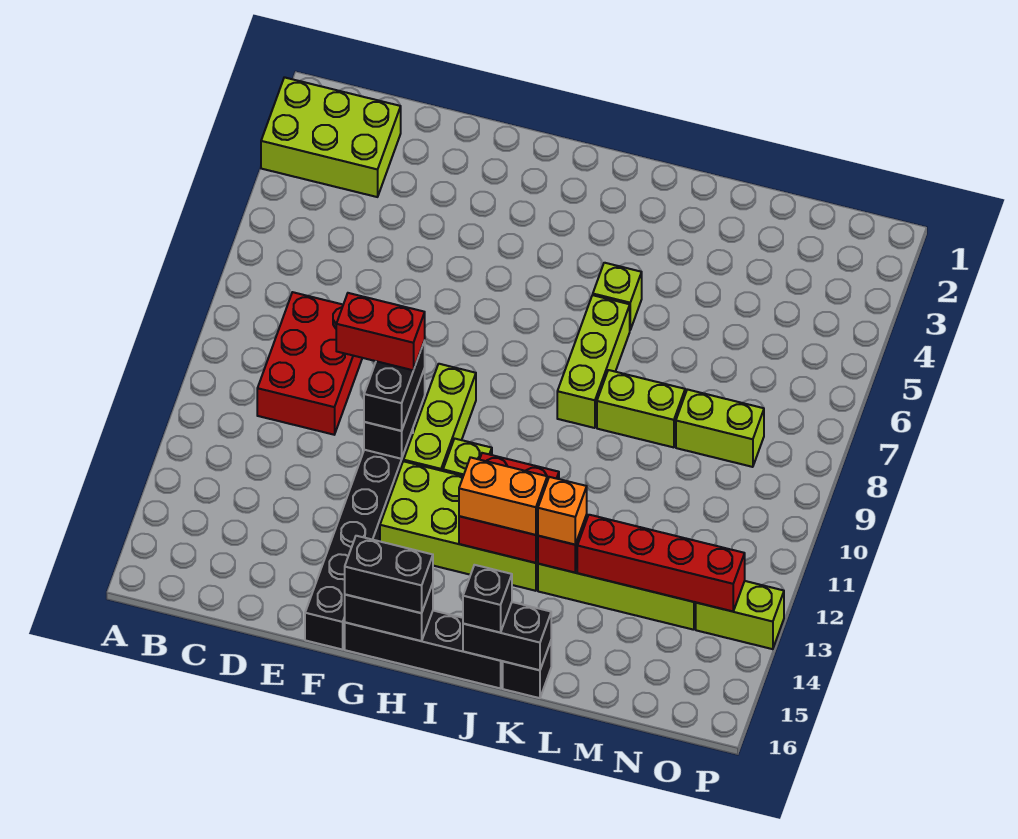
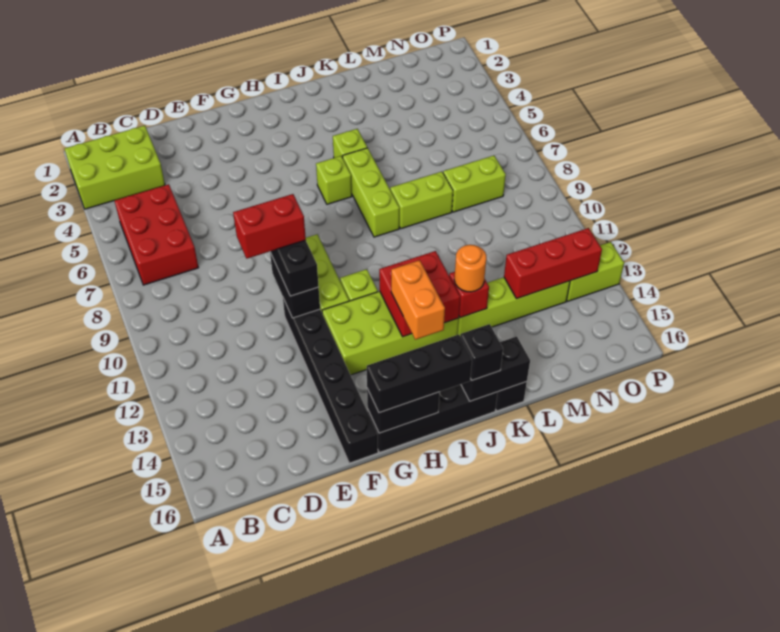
red brick C8:D10 level 1 -> red brick B5:C7 level 1
black brick G16:H16 level 3 -> black brick G16:I16 level 3
none -> lime brick I6 level 1
orange brick I13:J13 level 3 -> orange brick I13:I14 level 3
orange brick K13 level 3 -> orange round brick K13 level 3
red brick L13:O13 level 2 -> red brick M13:O13 level 2

